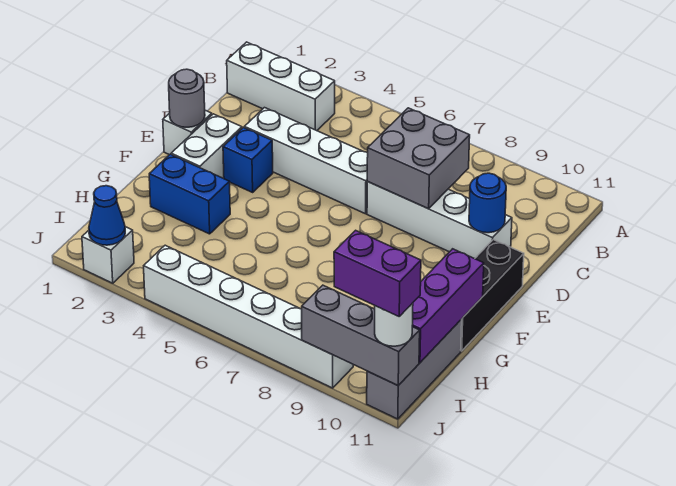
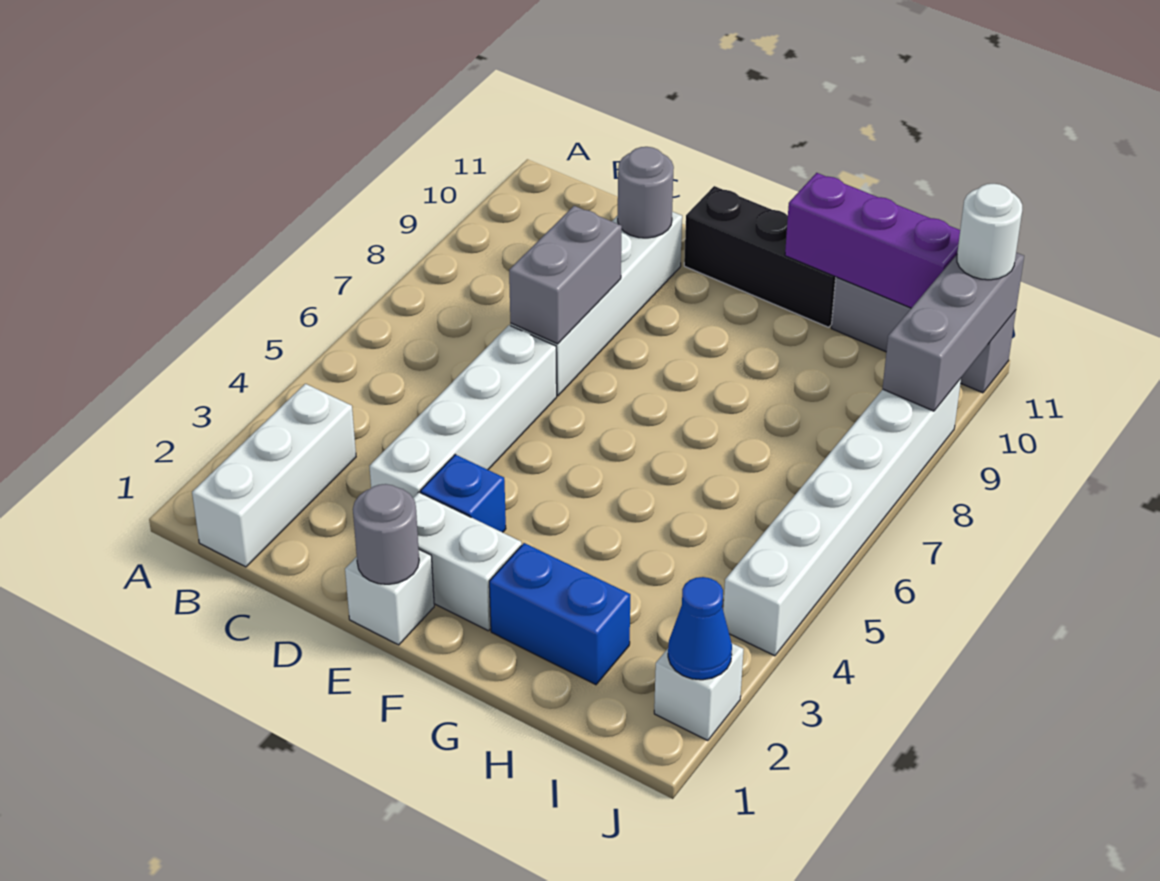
grey brick C7:D8 level 2 -> grey brick D7:D8 level 2
blue round brick D10 level 2 -> grey round brick D10 level 2
blue brick G2:G3 level 1 -> blue brick G2:H2 level 1
purple brick J10:J11 level 4 -> none

